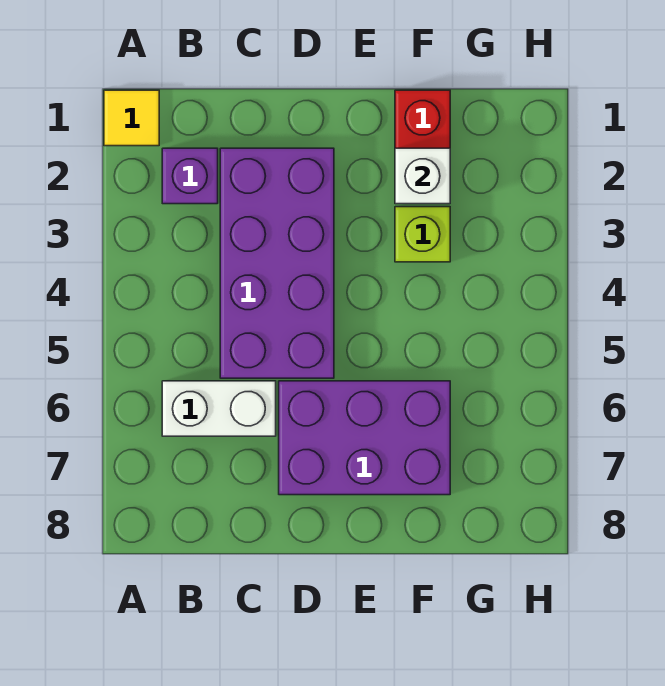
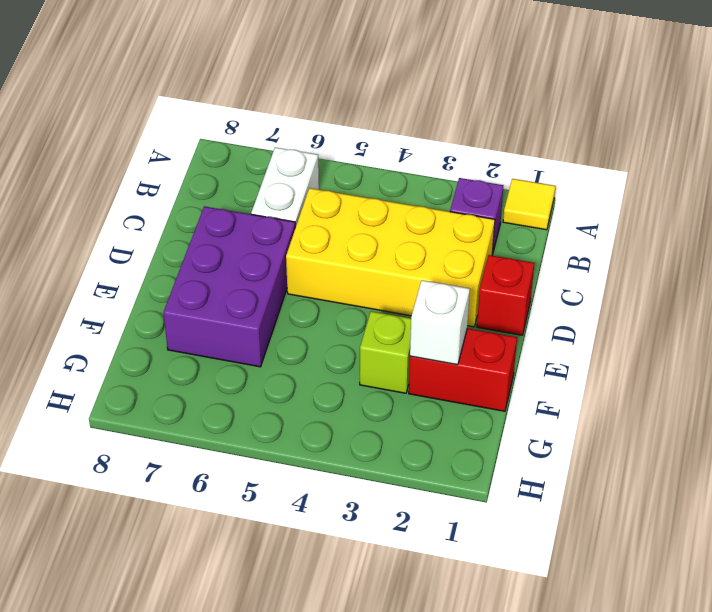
purple brick C2:D5 level 1 -> yellow brick C2:D5 level 1
none -> red brick D1 level 1

